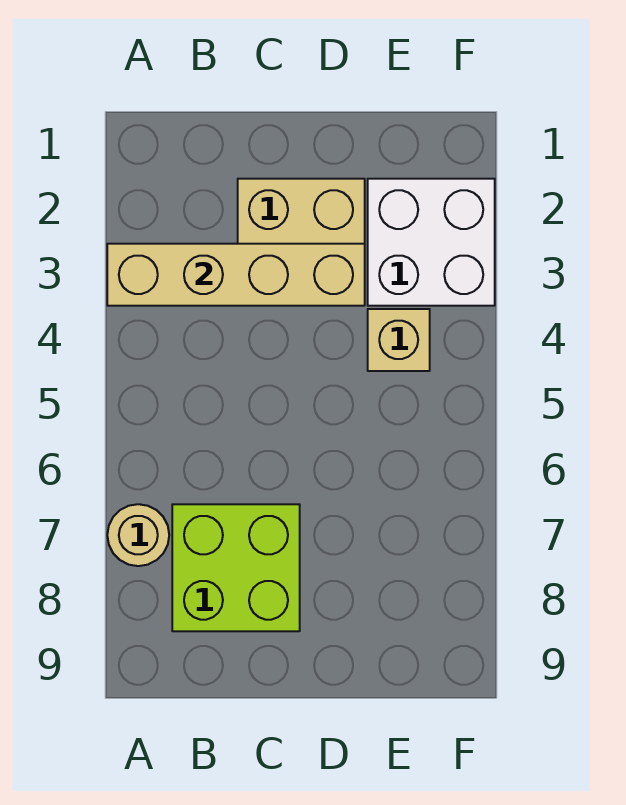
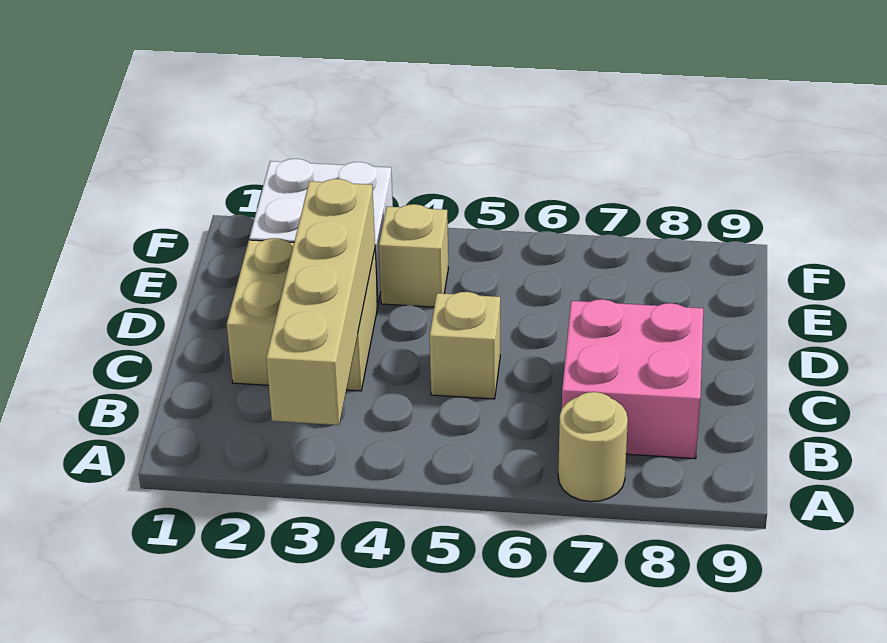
lime brick B7:C8 level 1 -> pink brick B7:C8 level 1
none -> tan brick C5 level 1

